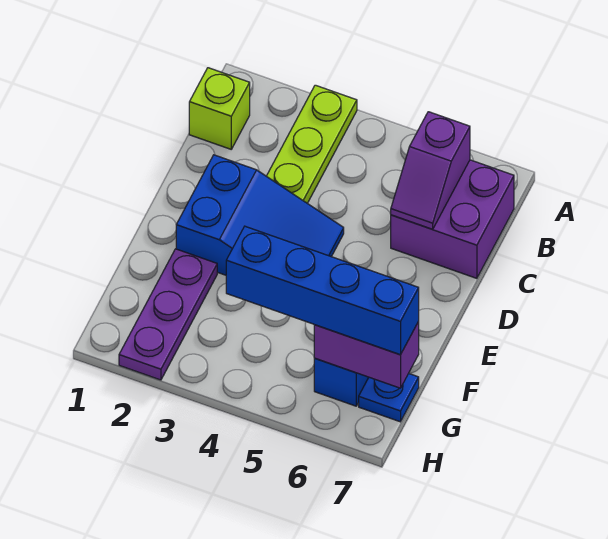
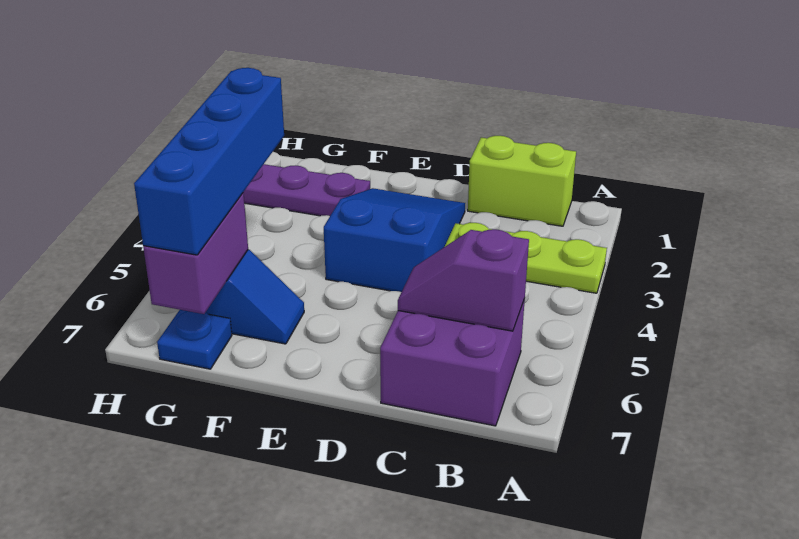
lime brick B1 level 1 -> lime brick B1:C1 level 1
blue slope D2:E4 level 1 top 2 -> blue slope D2:E4 level 1 top 4

